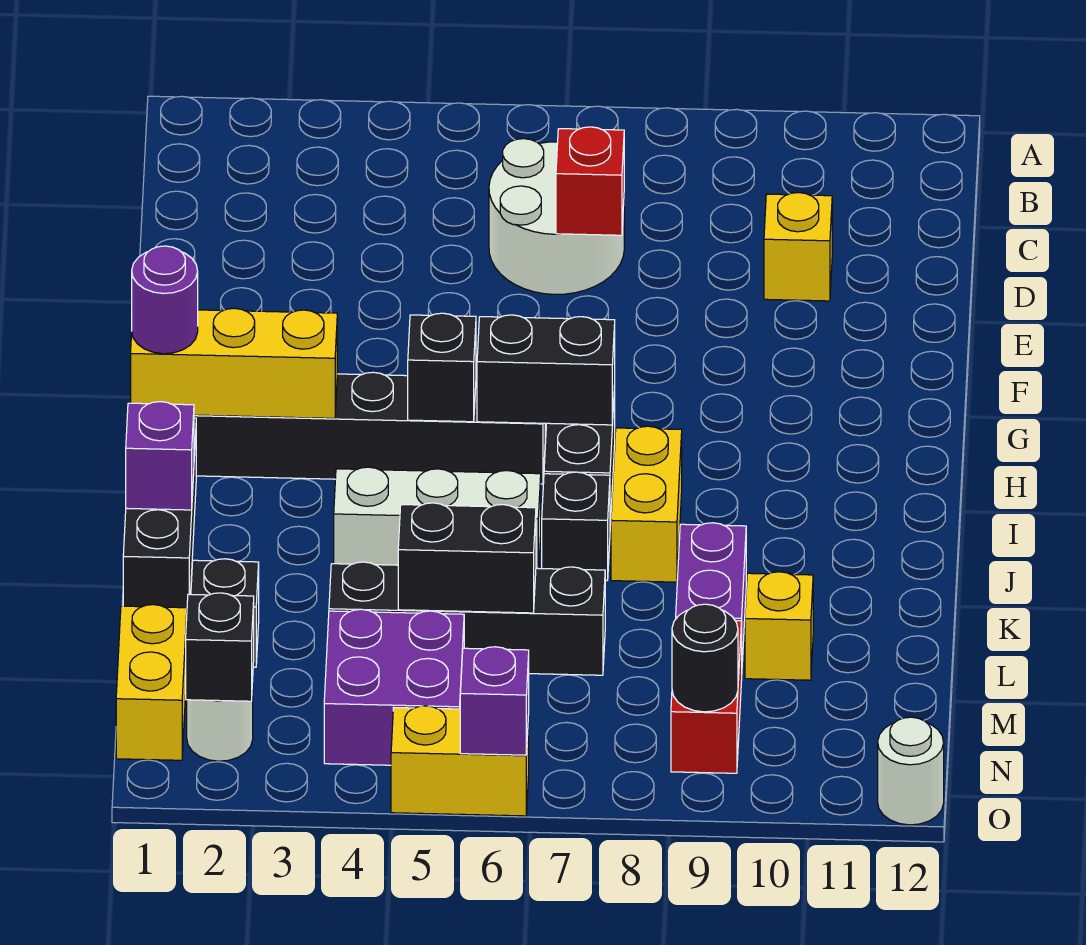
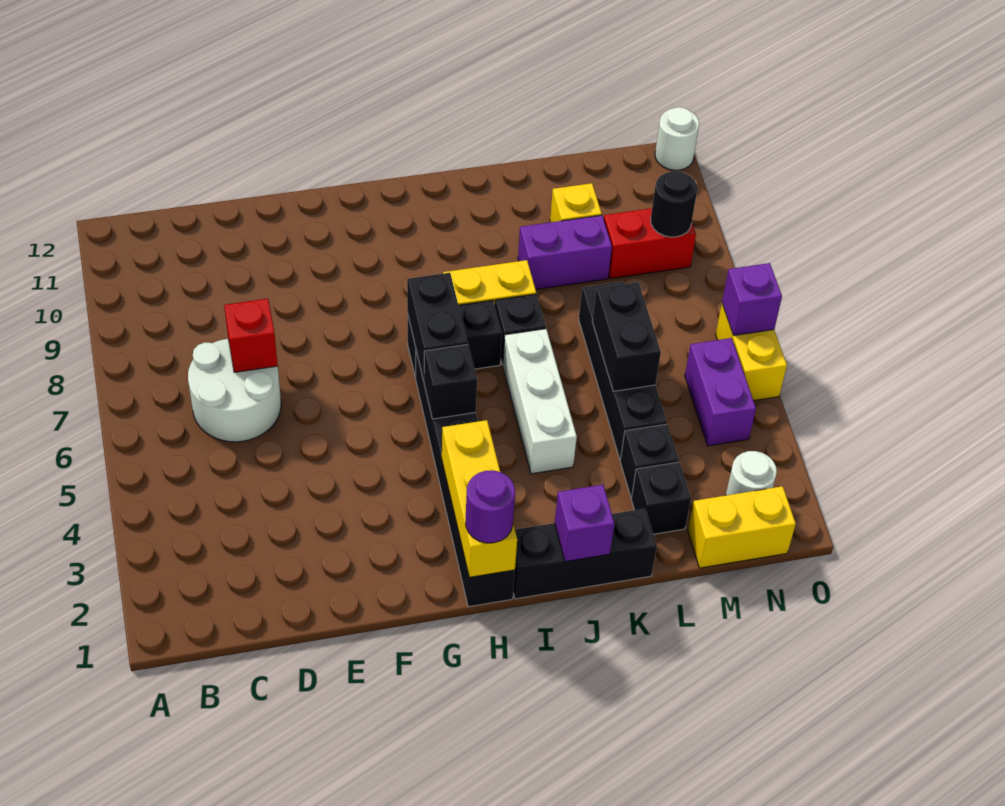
yellow brick D10 level 1 -> none
purple brick M4:N5 level 1 -> purple brick N4:N5 level 1
black brick N2 level 2 -> black brick L3 level 1

